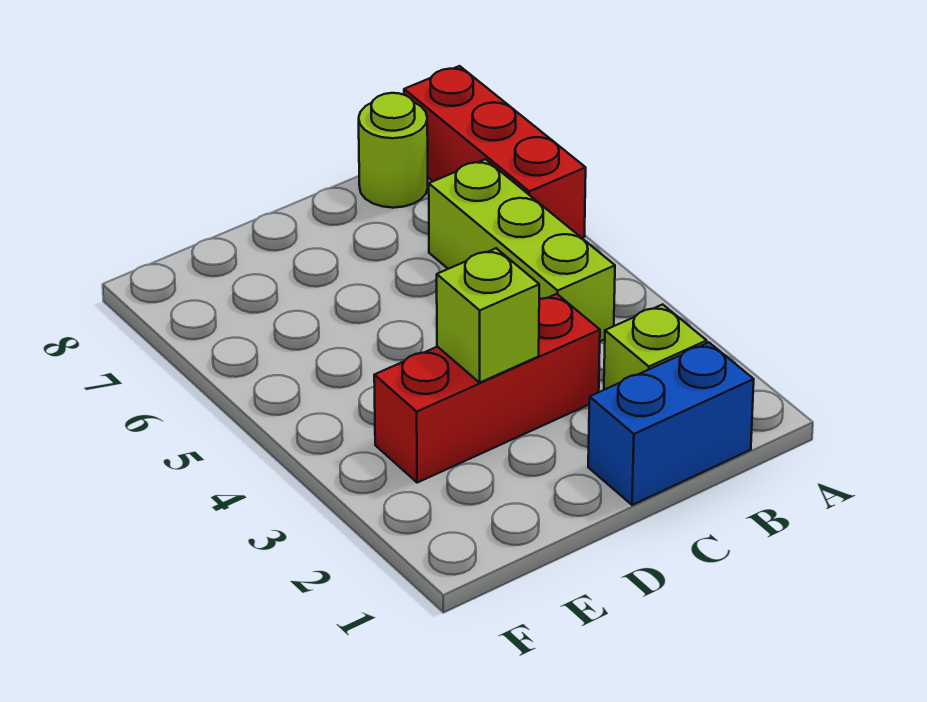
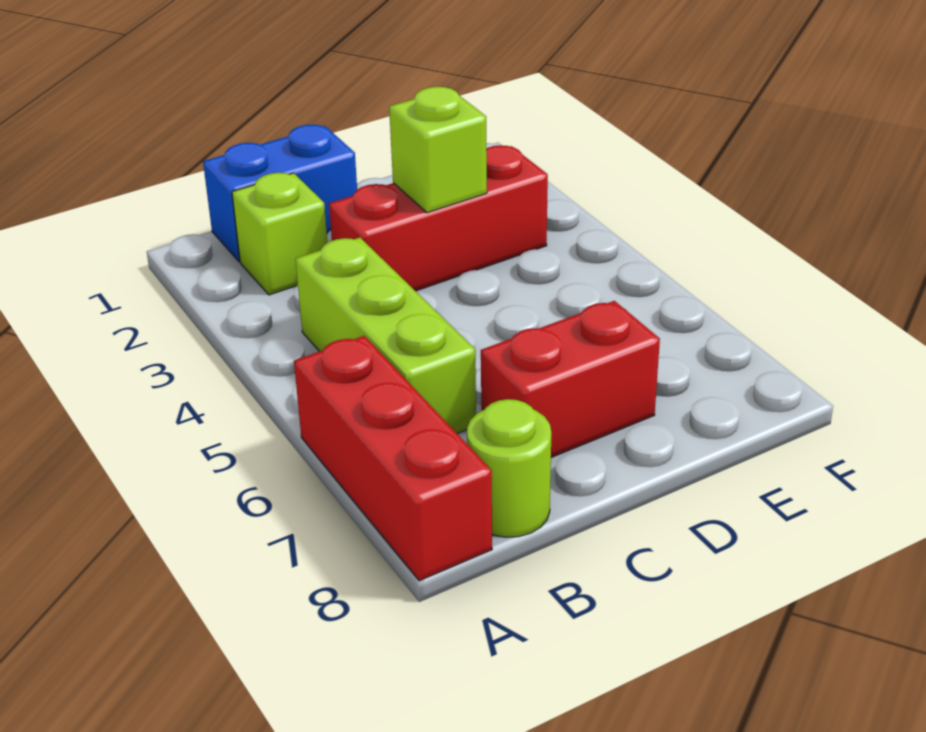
none -> red brick C7:D7 level 1

